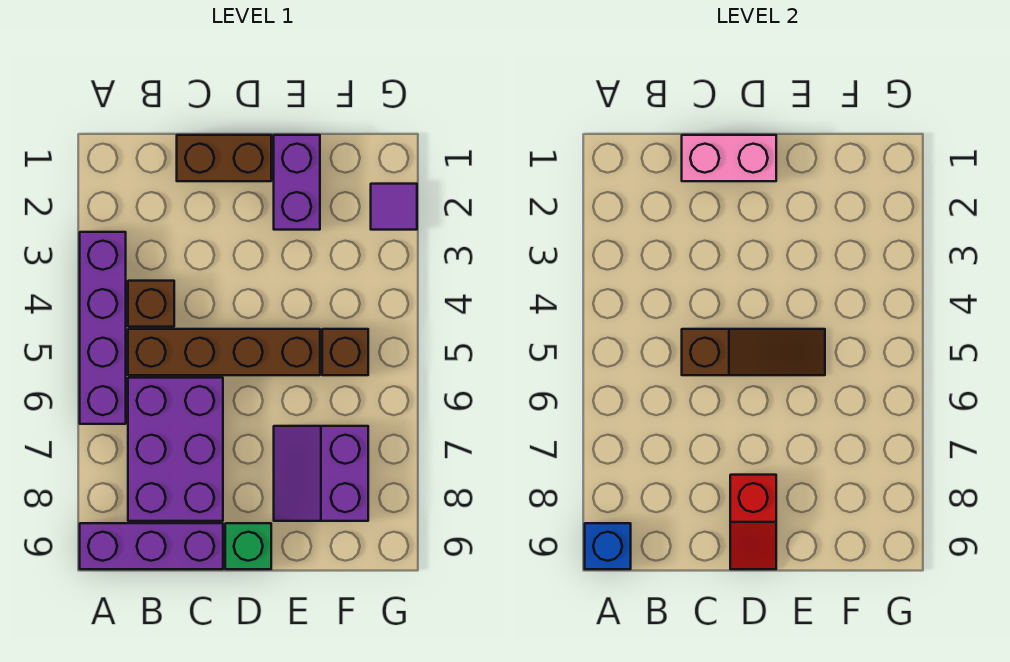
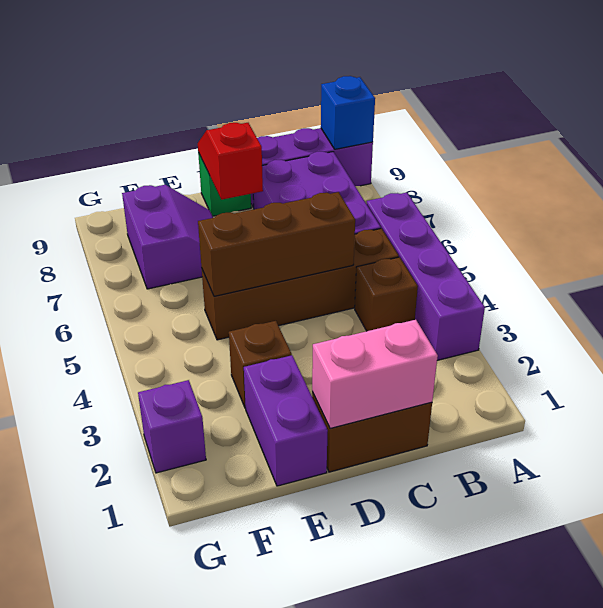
brown slope C5:E5 level 2 top C -> brown brick C5:E5 level 2
brown brick F5 level 1 -> brown brick E3 level 1
purple tile G2 level 1 -> purple brick G2 level 1

